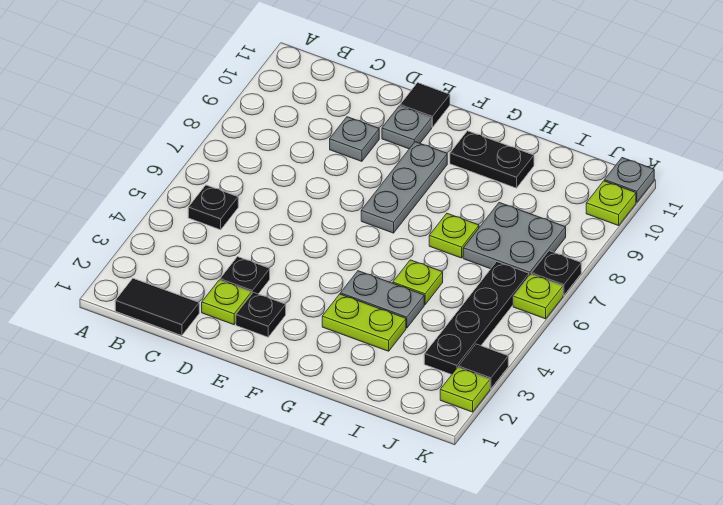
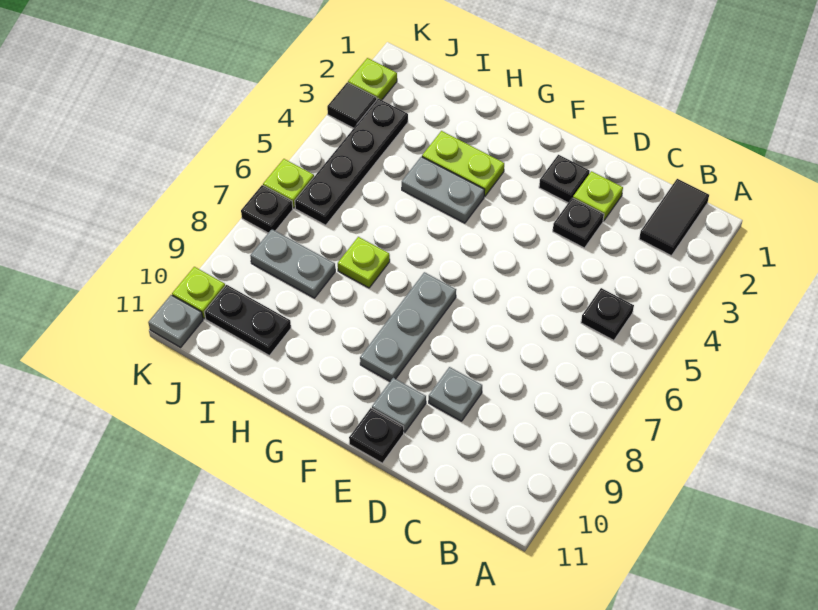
black tile B1:C1 level 1 -> black tile B1:B2 level 1
black tile E11 level 1 -> black plate E11 level 1
black plate G10:H10 level 1 -> black plate I10:J10 level 1
lime plate H5 level 1 -> none
grey plate I7:J8 level 1 -> grey plate I8:J8 level 1

